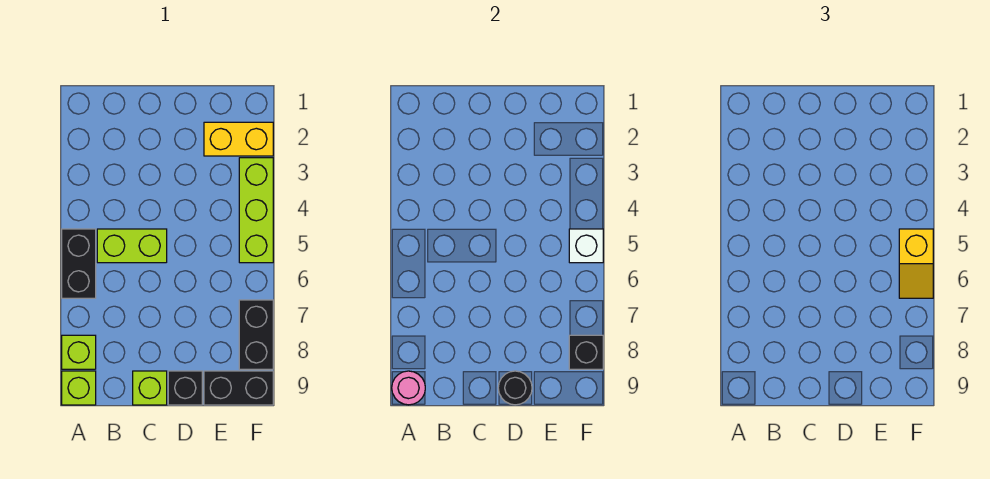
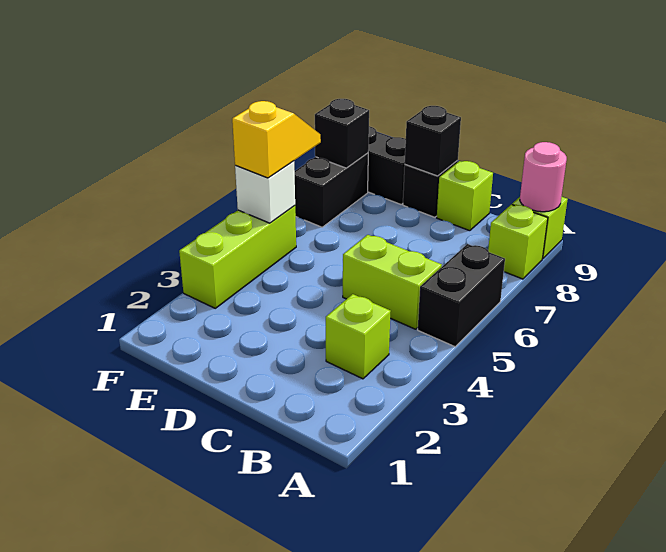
none -> lime brick B3 level 1
black round brick D9 level 2 -> black brick D9 level 2
yellow brick E2:F2 level 1 -> none

